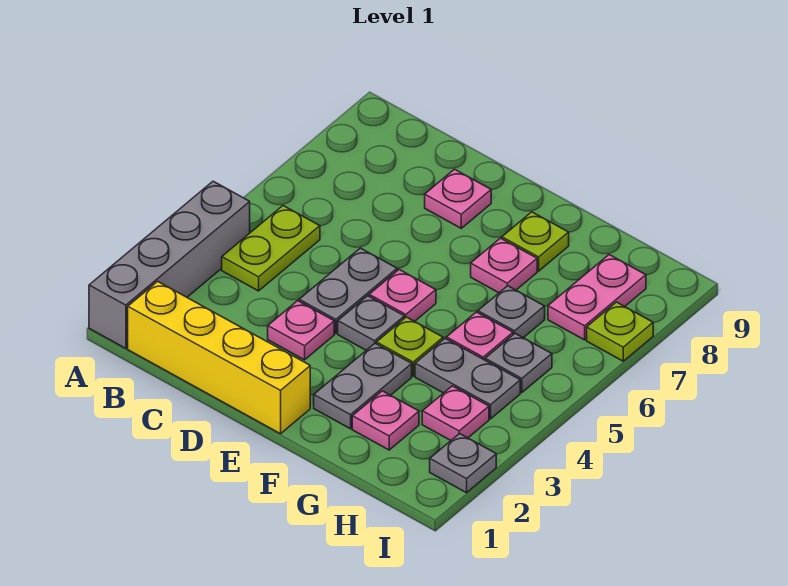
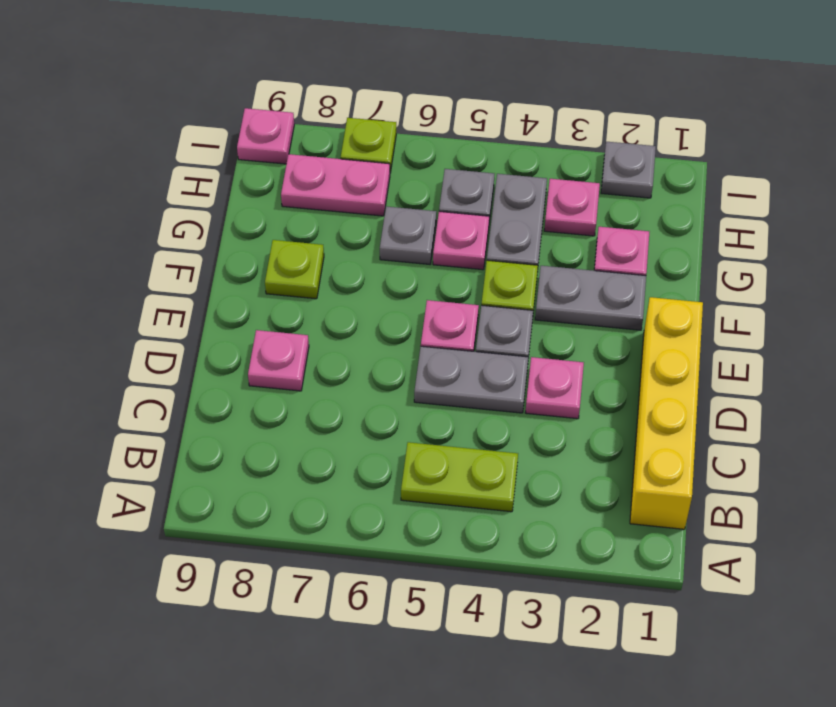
grey brick A1:A4 level 1 -> none
pink plate F7 level 1 -> pink plate I9 level 1

